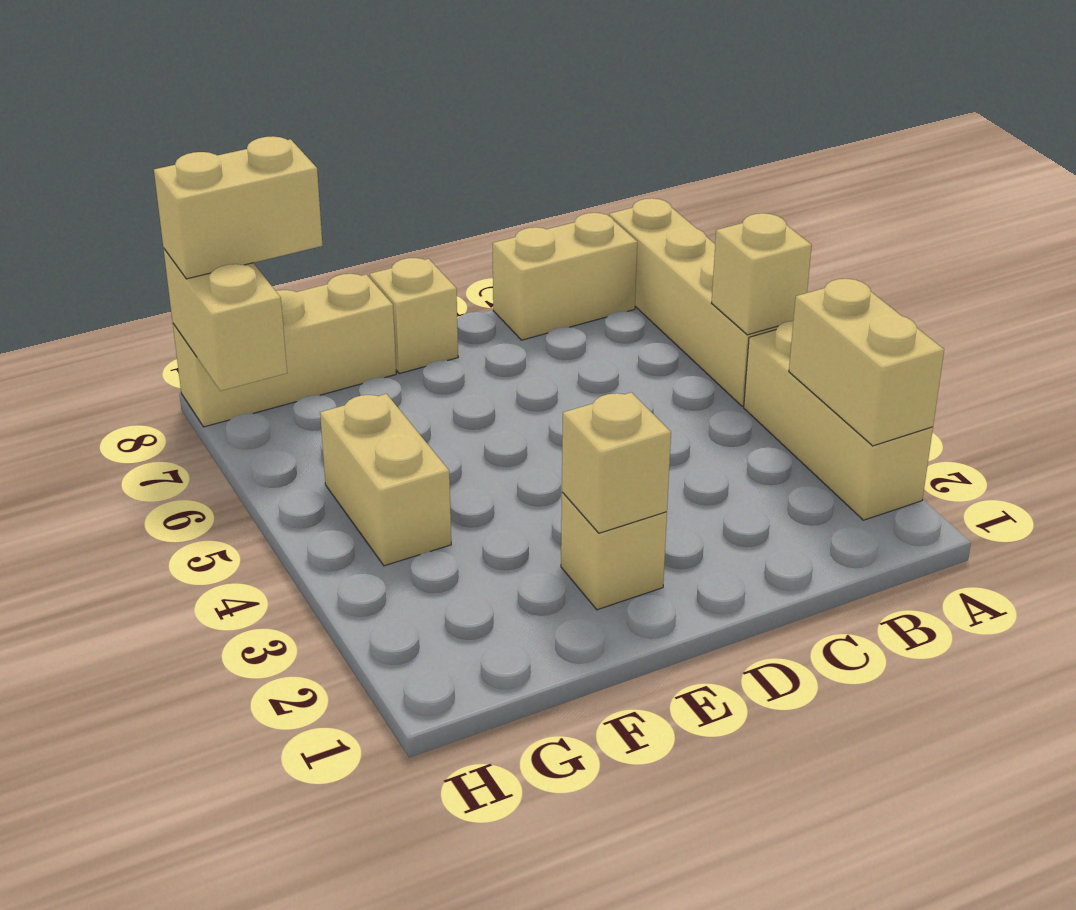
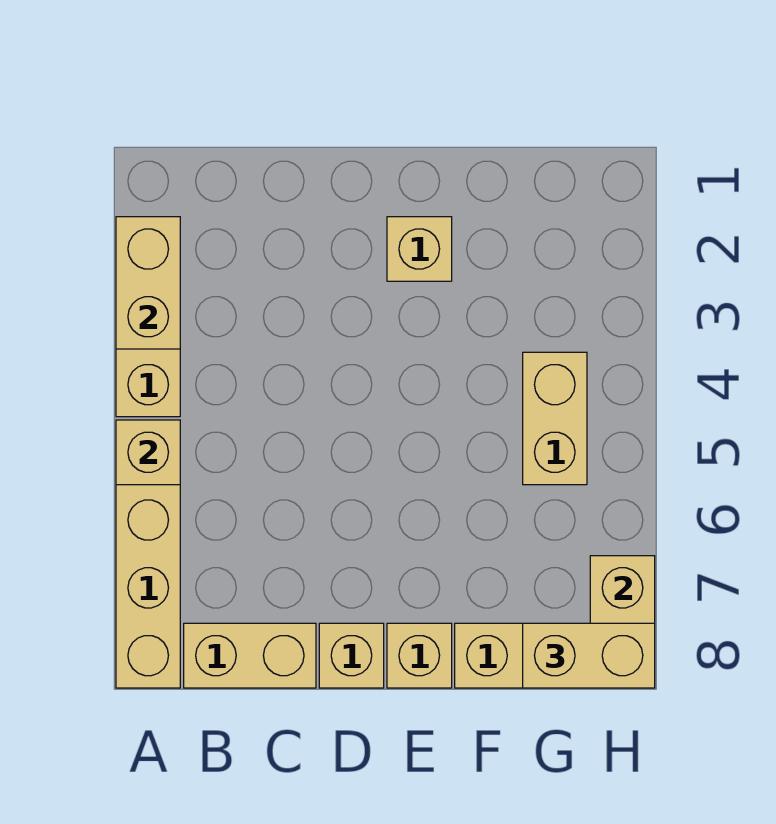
tan brick E2 level 2 -> tan brick D8 level 1

